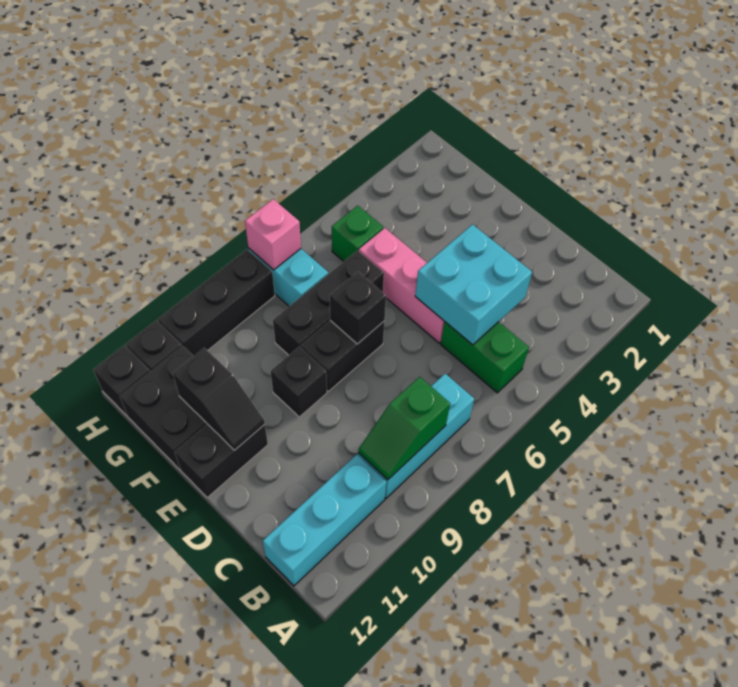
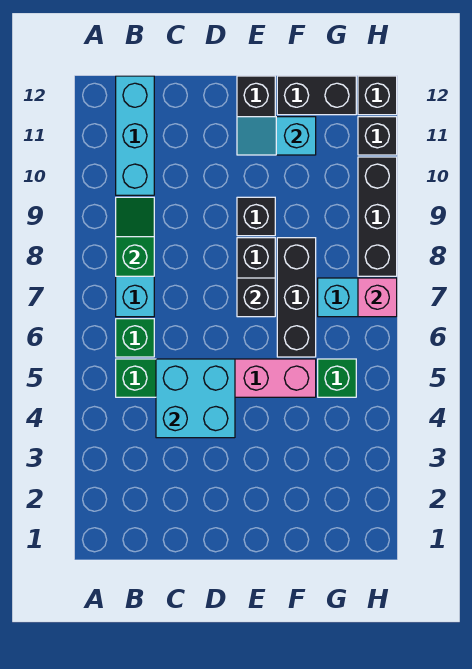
none -> green brick B6 level 1
black slope E11:F11 level 2 top F -> cyan slope E11:F11 level 2 top F
black brick F11:G12 level 1 -> black brick F12:G12 level 1

